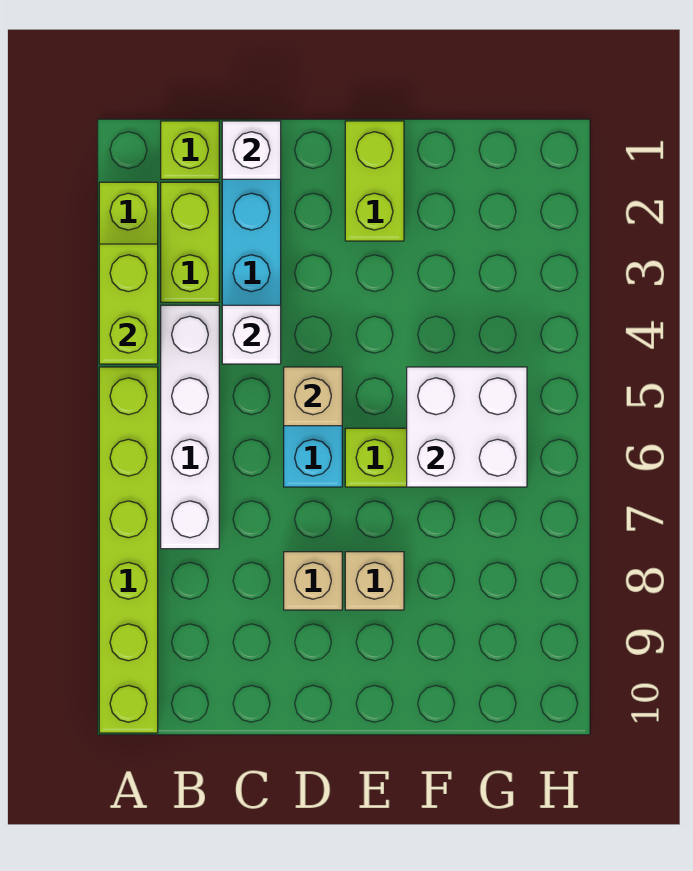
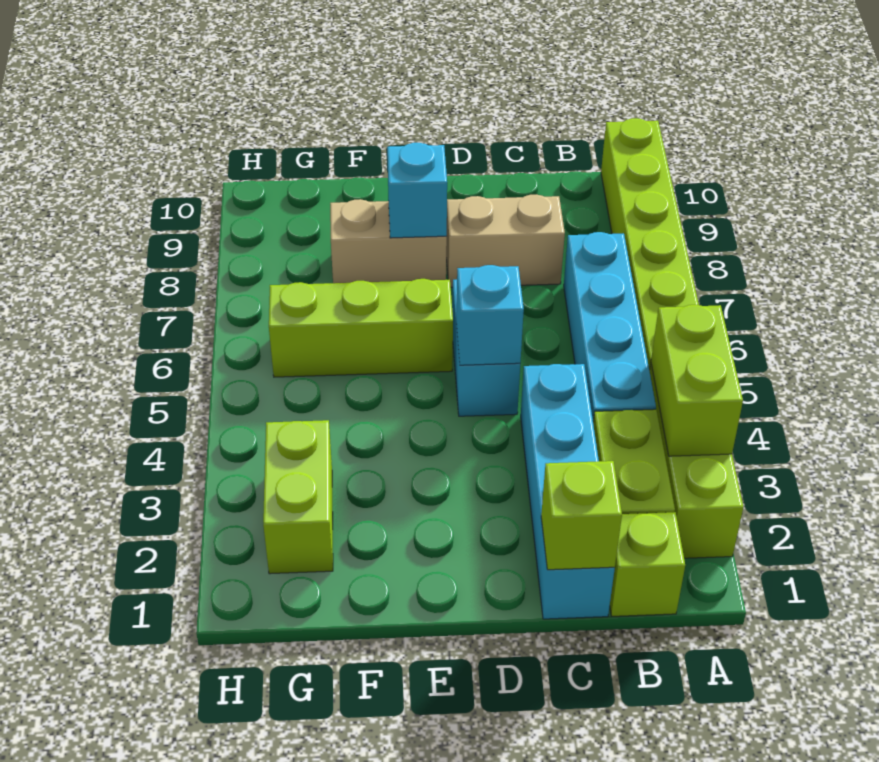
white brick B4:B7 level 1 -> cyan brick B4:B7 level 1
white brick C1 level 2 -> lime brick C1 level 2
white brick C4 level 2 -> none
tan brick D5 level 2 -> cyan brick D5 level 2
tan brick D8 level 1 -> tan brick C8:D8 level 1
lime brick E1:E2 level 1 -> lime brick G2:G3 level 1
tan brick E8 level 1 -> tan brick E8:F8 level 1
none -> cyan brick E8 level 2
white brick F5:G6 level 2 -> none

